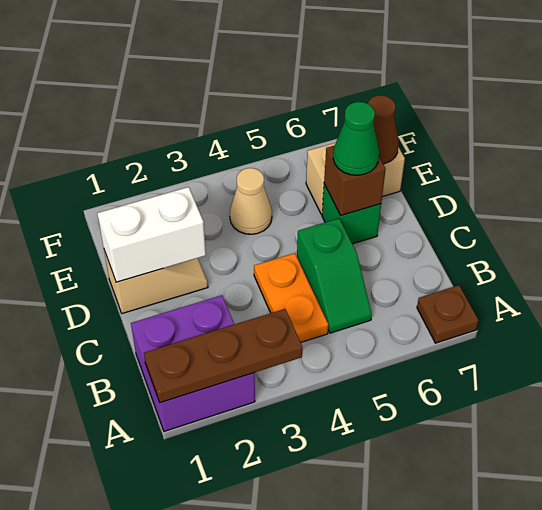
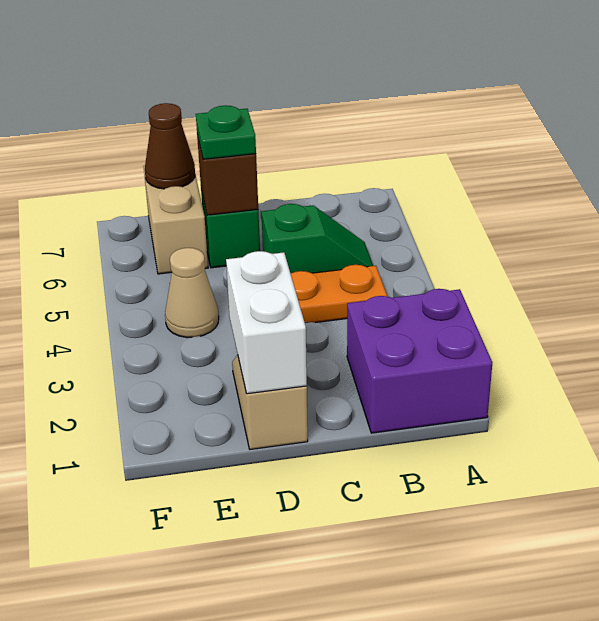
brown plate A1:A3 level 2 -> none
brown plate A7 level 1 -> none
green cone D6 level 3 -> green plate D6 level 3

